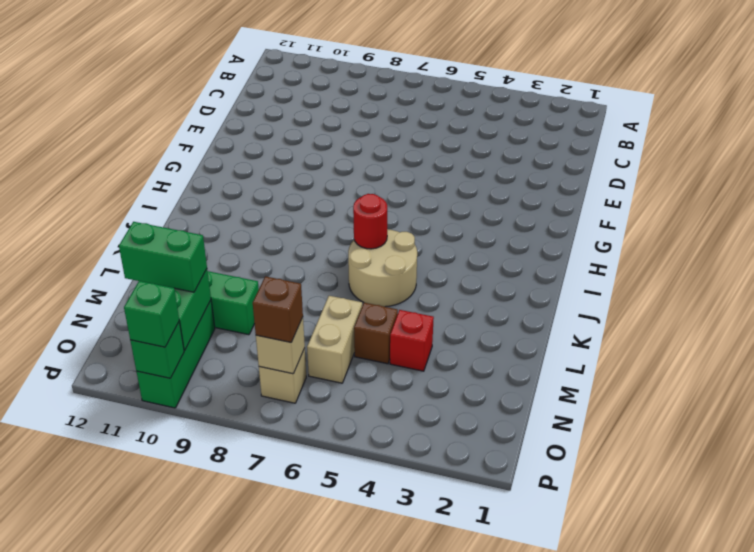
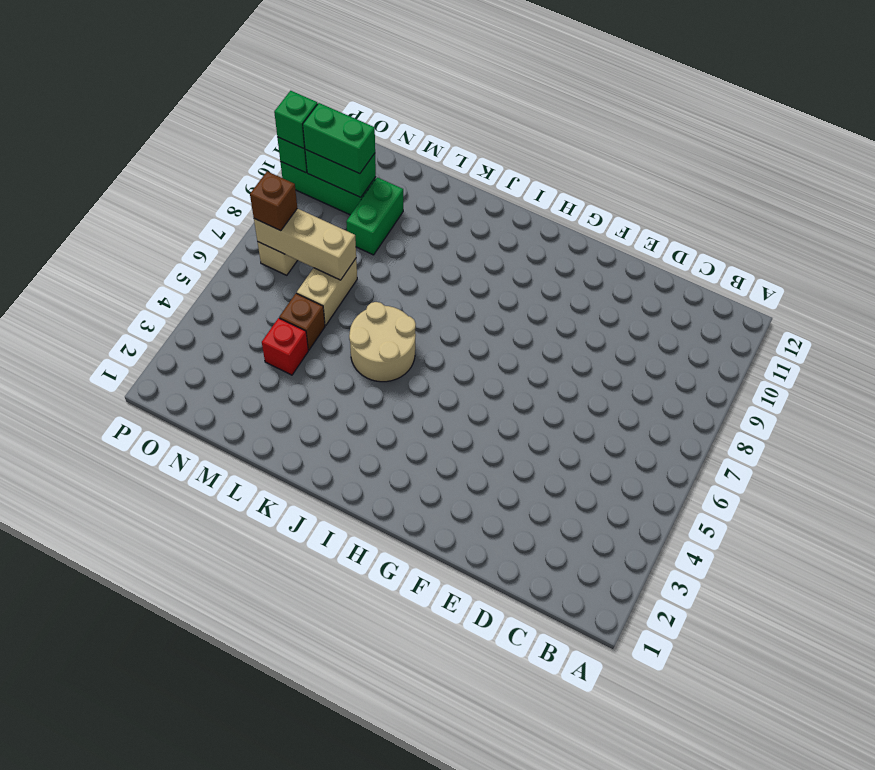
red round brick J6 level 2 -> none
tan brick M6:N6 level 1 -> tan brick M6:M7 level 1
green brick N10:N11 level 3 -> green brick N10:O10 level 3
tan brick O7 level 2 -> tan brick M7:O7 level 2

